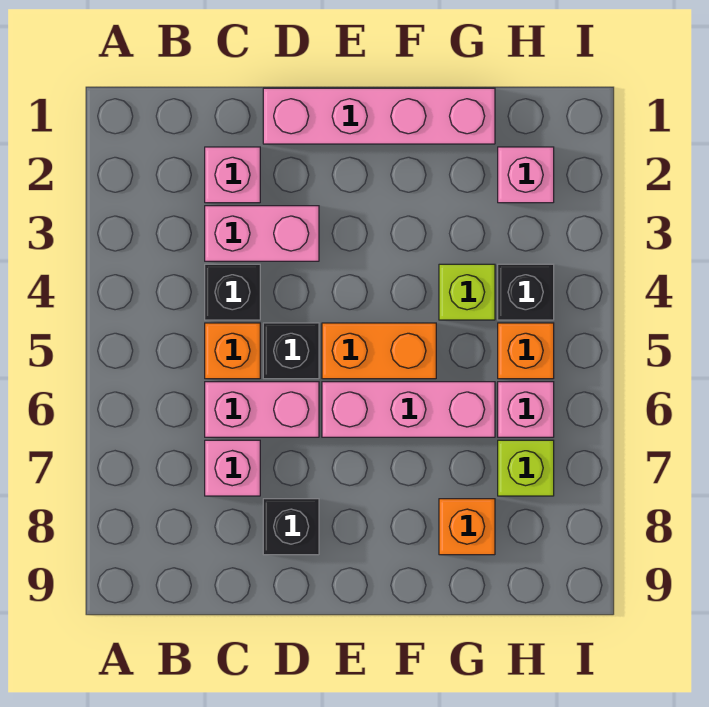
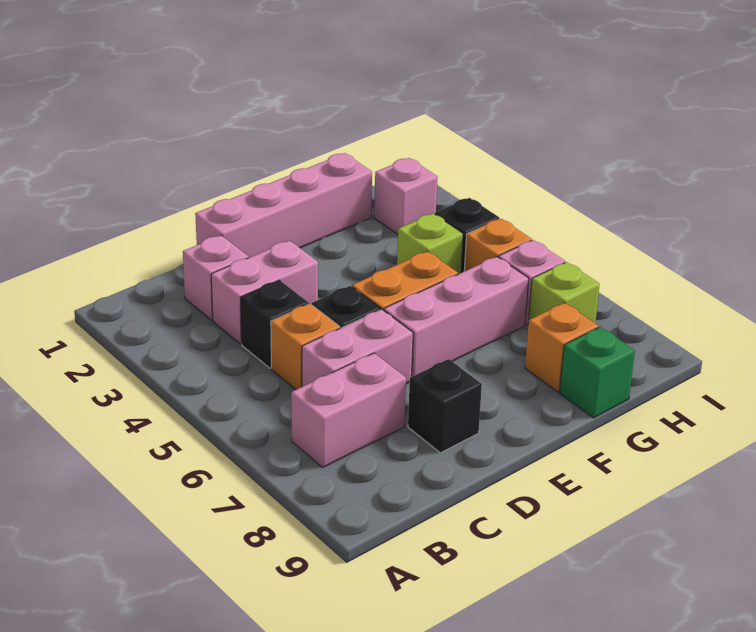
pink brick C7 level 1 -> pink brick B7:C7 level 1
none -> green brick G9 level 1

